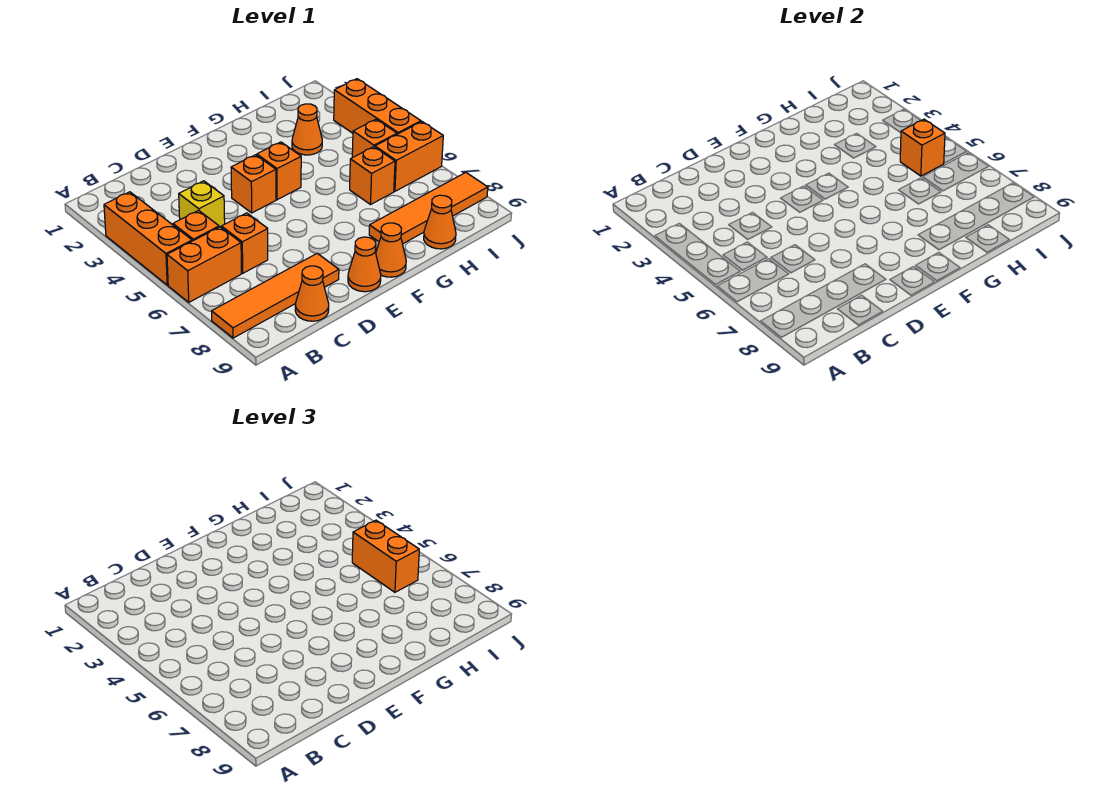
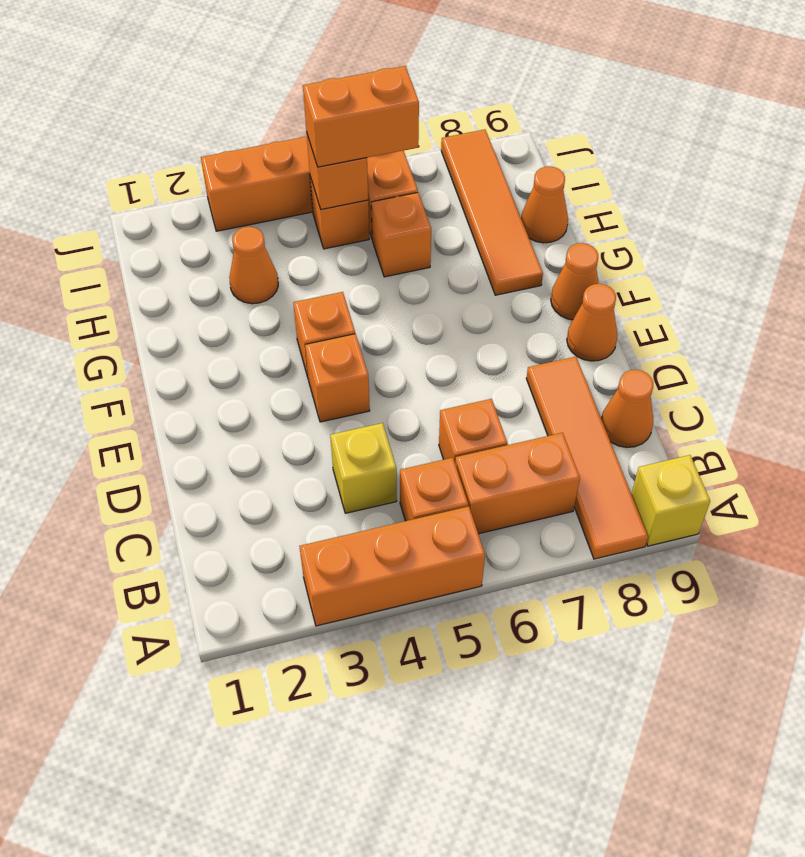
orange brick A6:B6 level 1 -> orange brick B6:B7 level 1
none -> yellow brick A9 level 1

